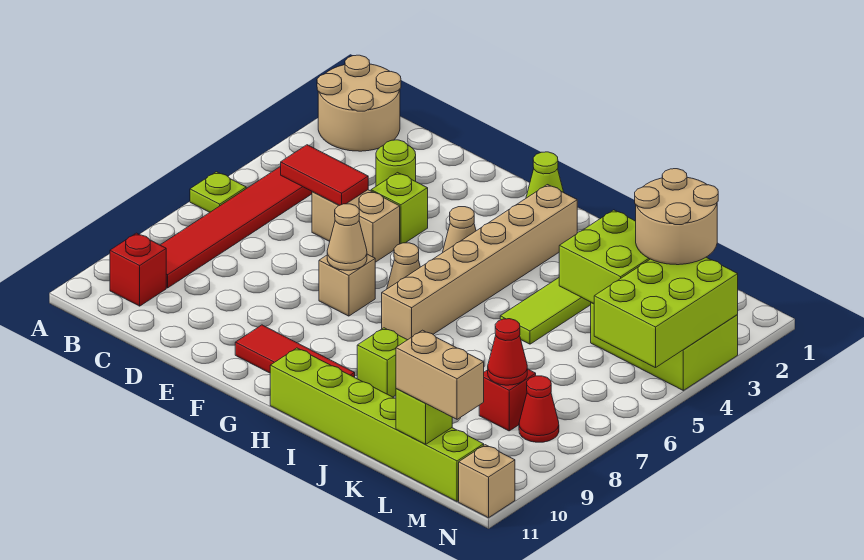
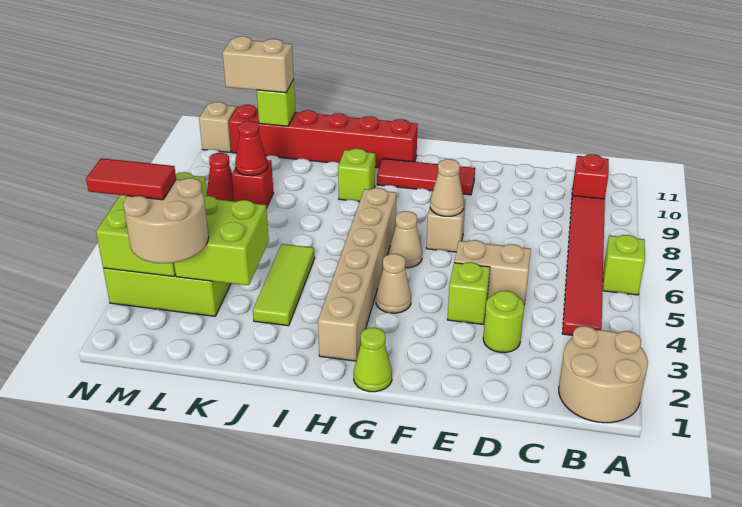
lime plate A6 level 1 -> lime brick A6 level 1
red tile C5:D5 level 2 -> red tile M3:N3 level 4
lime brick H11:M11 level 1 -> red brick H11:M11 level 1

